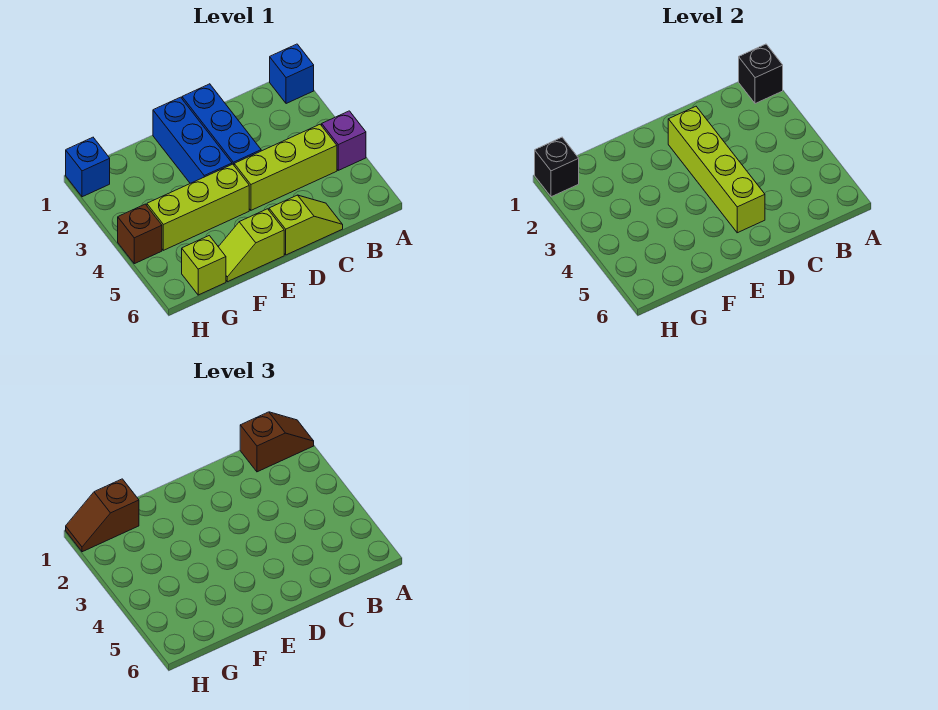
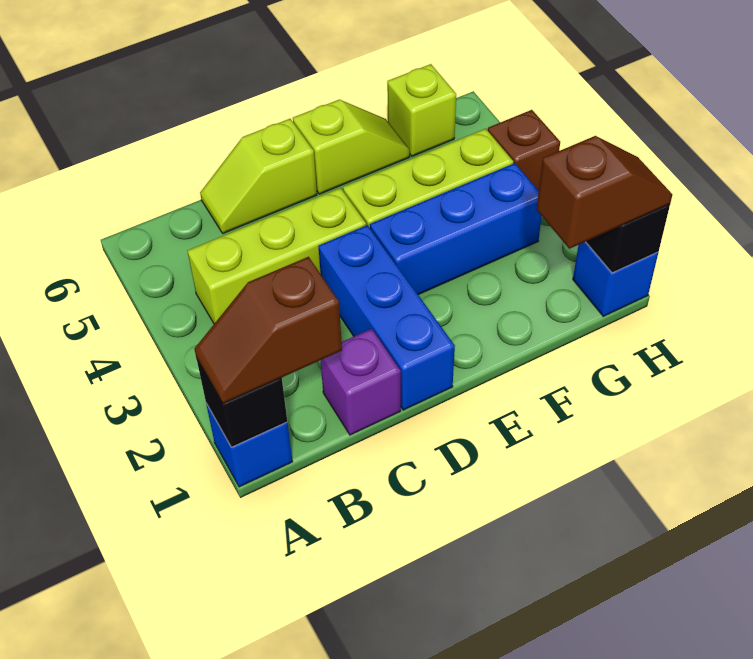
purple brick A4 level 1 -> purple brick C1 level 1
lime brick D2:D5 level 2 -> none
blue brick E1:E3 level 1 -> blue brick E3:G3 level 1

